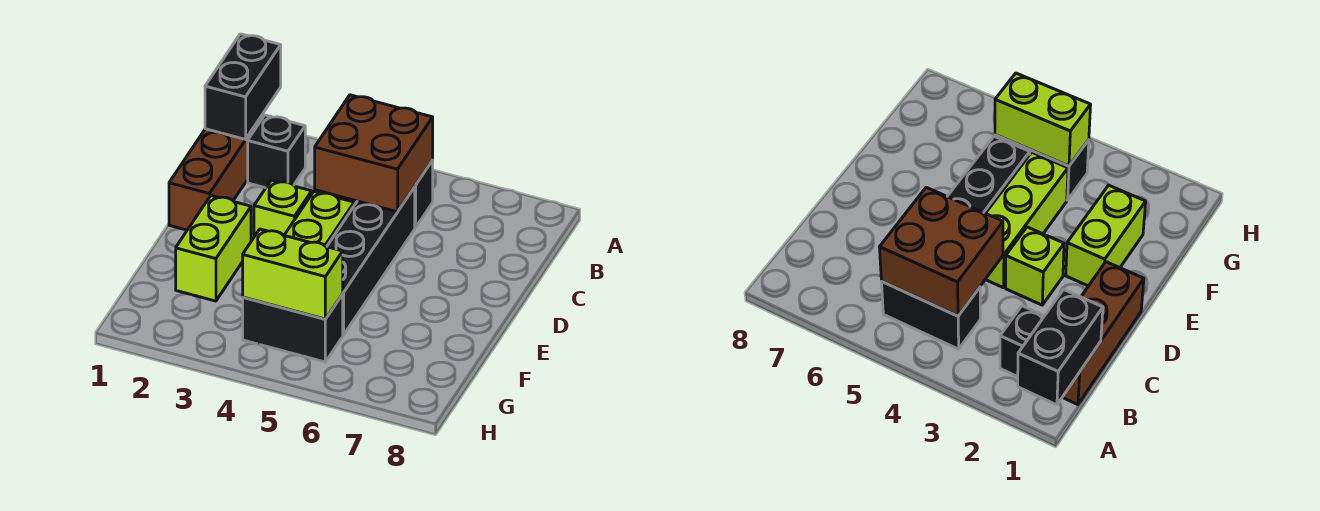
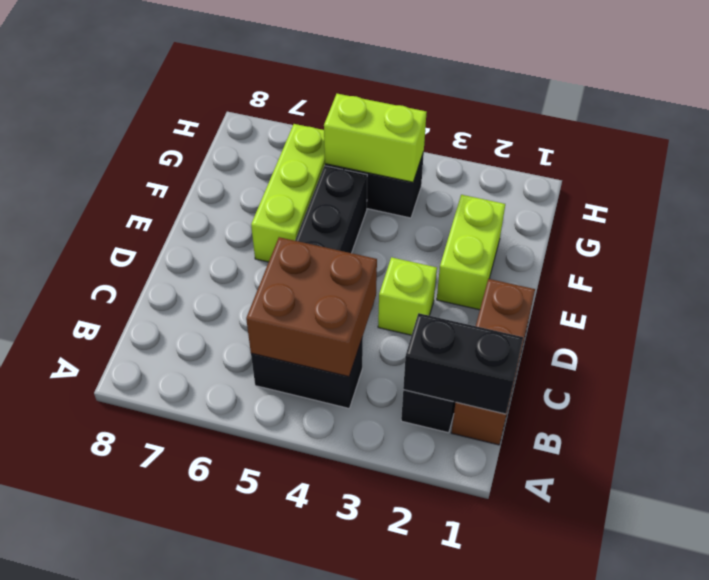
black brick A1:B1 level 2 -> black brick B1:B2 level 2
lime brick D4:F4 level 1 -> lime brick E6:G6 level 1

